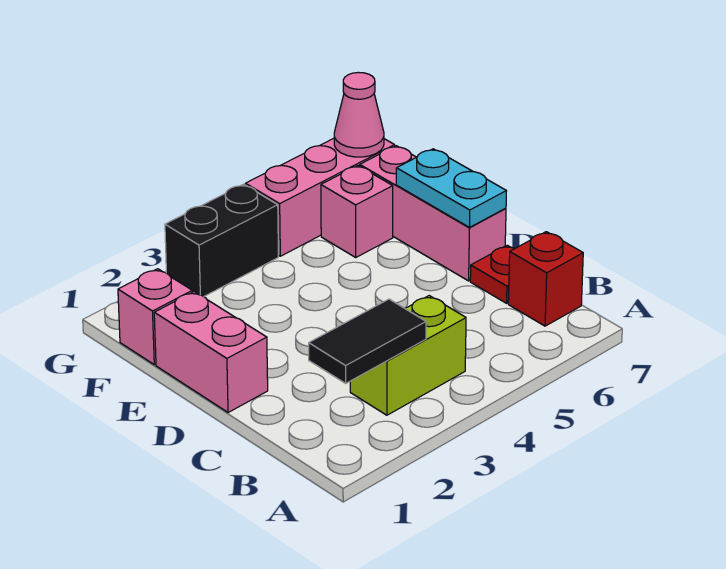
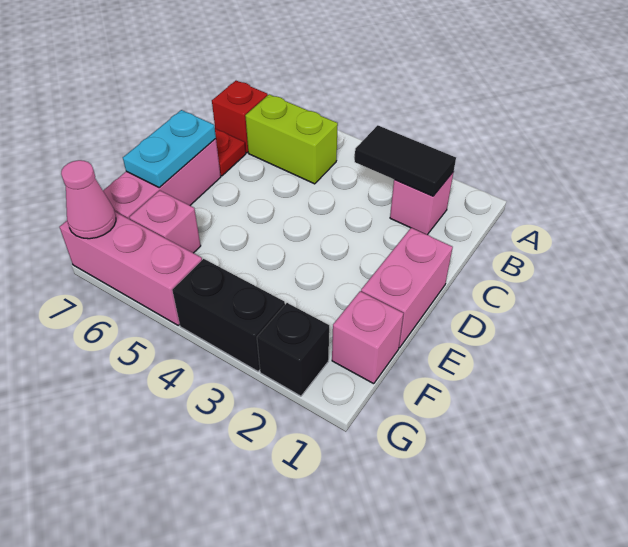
none -> pink brick B2 level 1
lime brick B3:B4 level 1 -> lime brick B5:B6 level 1
none -> black brick G2 level 1

